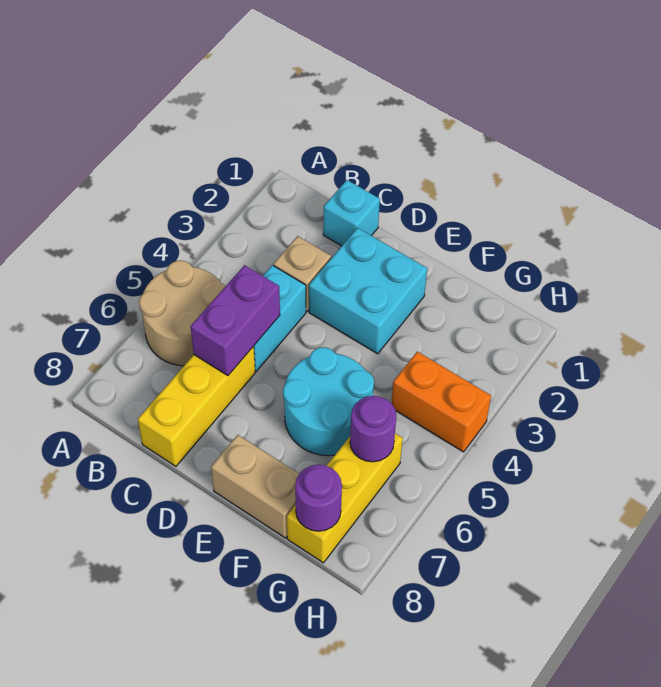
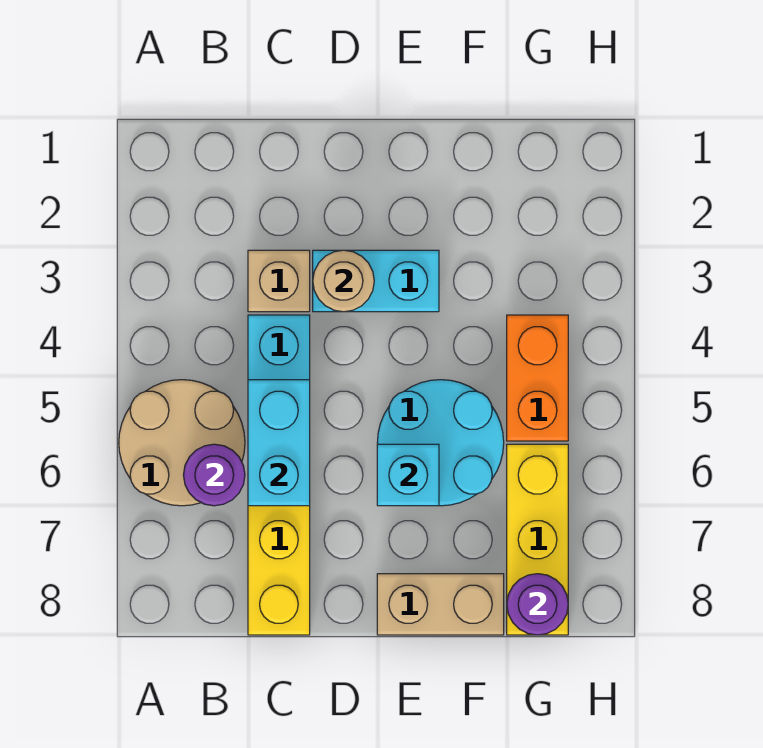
cyan brick C1 level 1 -> cyan brick E6 level 2
purple brick C5:C6 level 2 -> cyan brick C5:C6 level 2
cyan brick D2:E3 level 1 -> cyan brick D3:E3 level 1
none -> tan round brick D3 level 2
orange brick G4:H4 level 1 -> orange brick G4:G5 level 1
purple round brick G6 level 2 -> purple round brick B6 level 2

